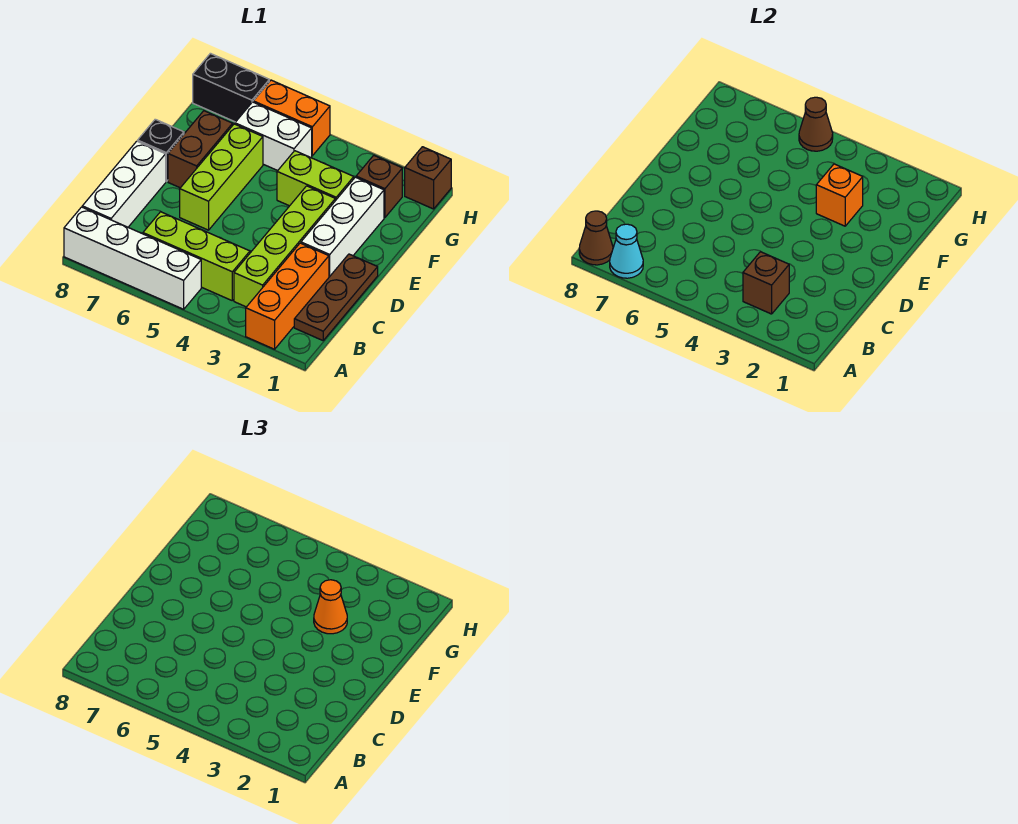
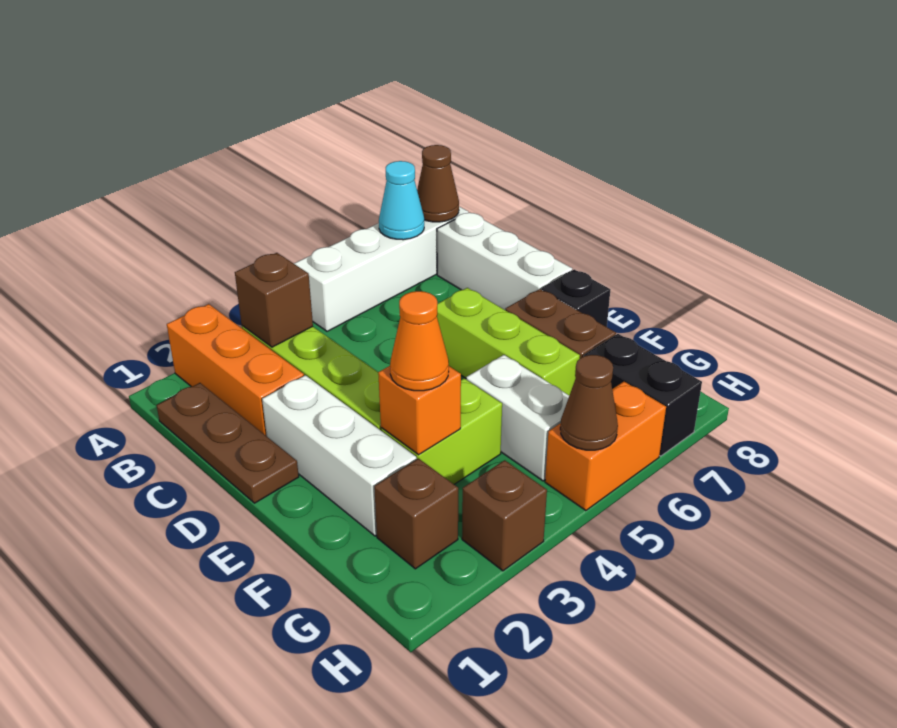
lime brick B4:B6 level 1 -> none
white brick G5:G6 level 1 -> white brick F5:G5 level 1
brown brick H1 level 1 -> brown brick H3 level 1
black brick H7:H8 level 1 -> black brick G7:H7 level 1

